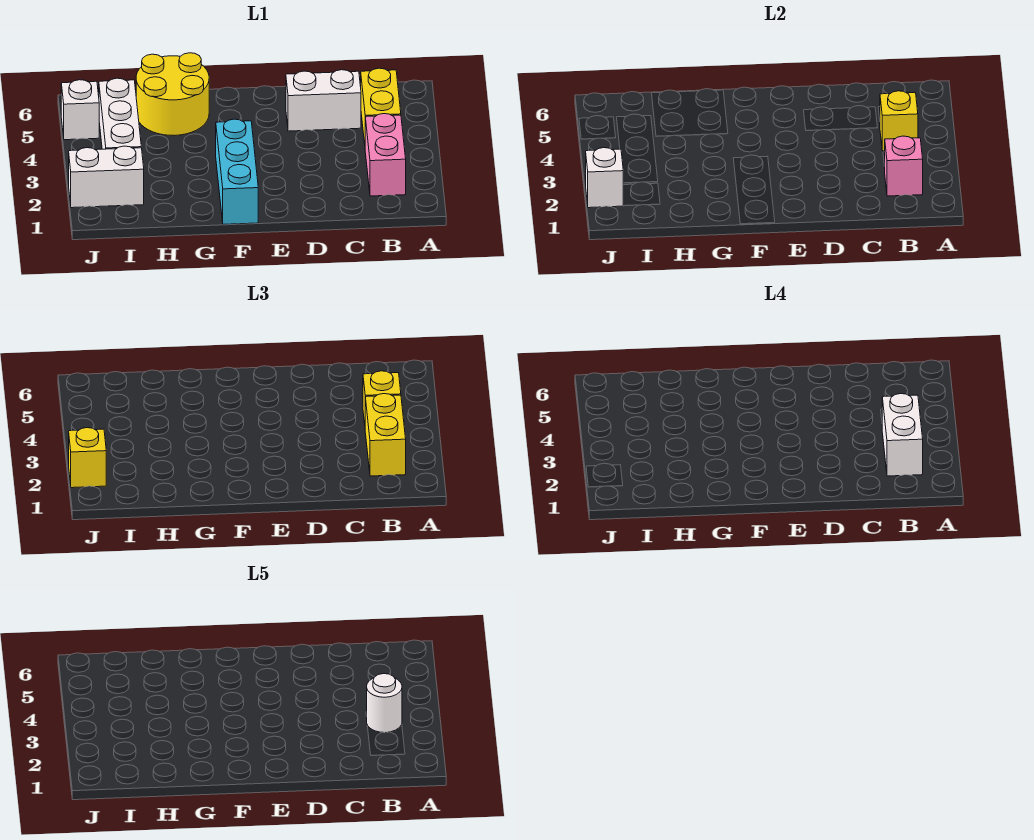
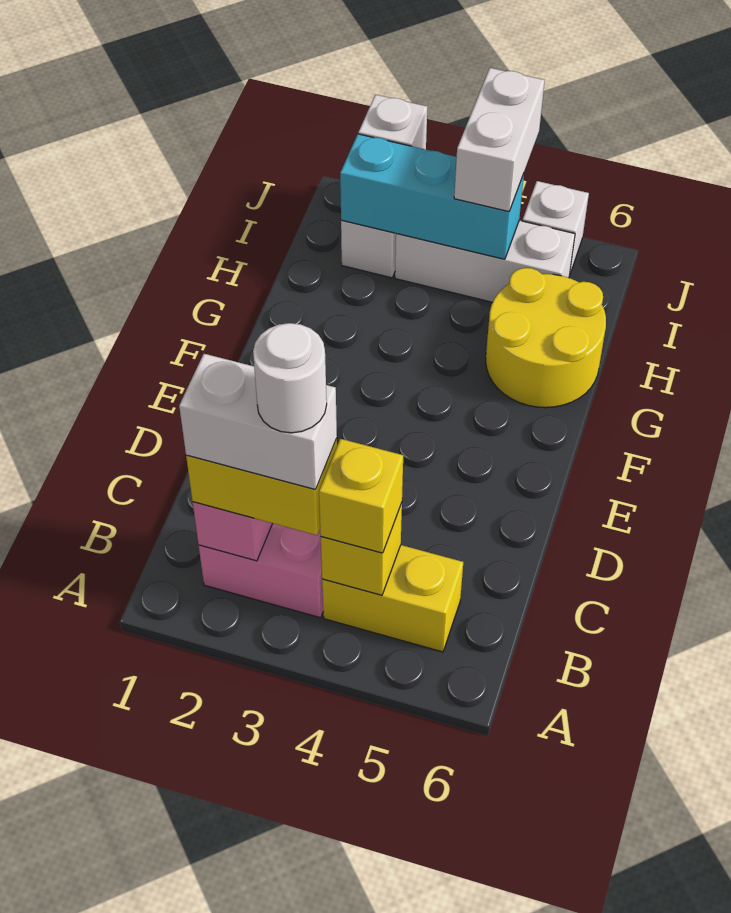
white brick C5:D5 level 1 -> white brick I4:J4 level 3
cyan brick F1:F3 level 1 -> cyan brick I2:I4 level 2
yellow brick J2 level 3 -> none

